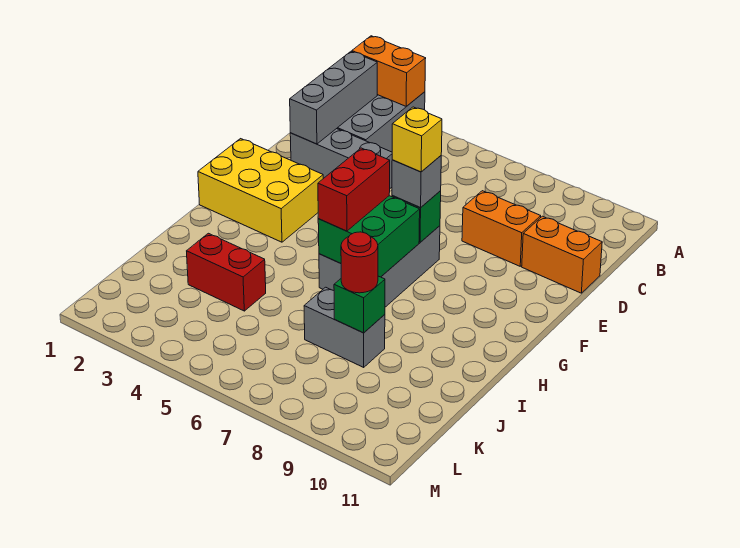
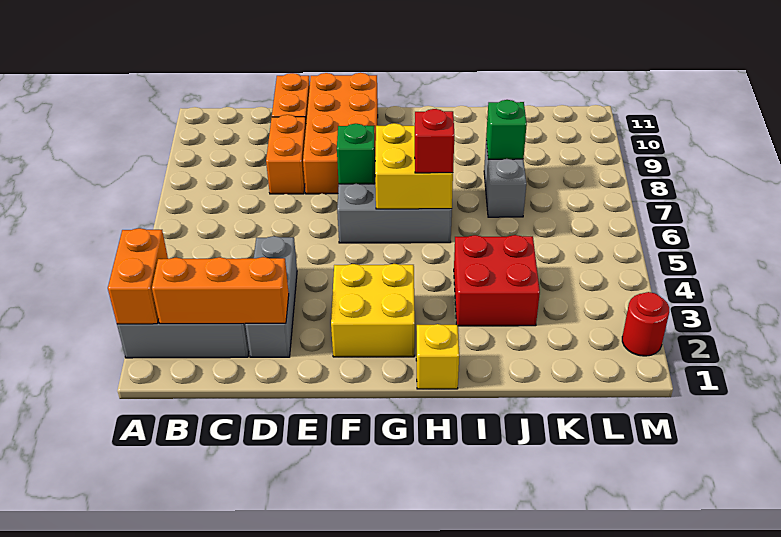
grey brick B2:D2 level 2 -> orange brick B2:D2 level 2
none -> orange brick E8:F11 level 1
yellow brick F1:G3 level 1 -> yellow brick F2:G3 level 1
grey brick F7 level 3 -> none
yellow brick F7 level 4 -> yellow brick H1 level 1
green brick G6:H7 level 2 -> yellow brick G6:H7 level 2
red brick G6:H6 level 3 -> red brick H6 level 3
red brick J3:J4 level 1 -> red brick I3:J4 level 1
red round brick J8 level 3 -> red round brick M2 level 1

